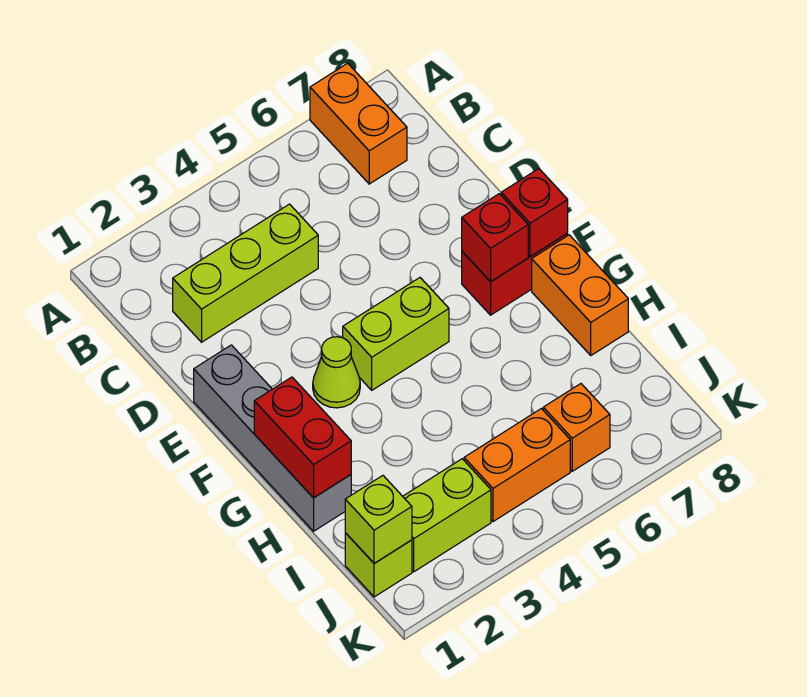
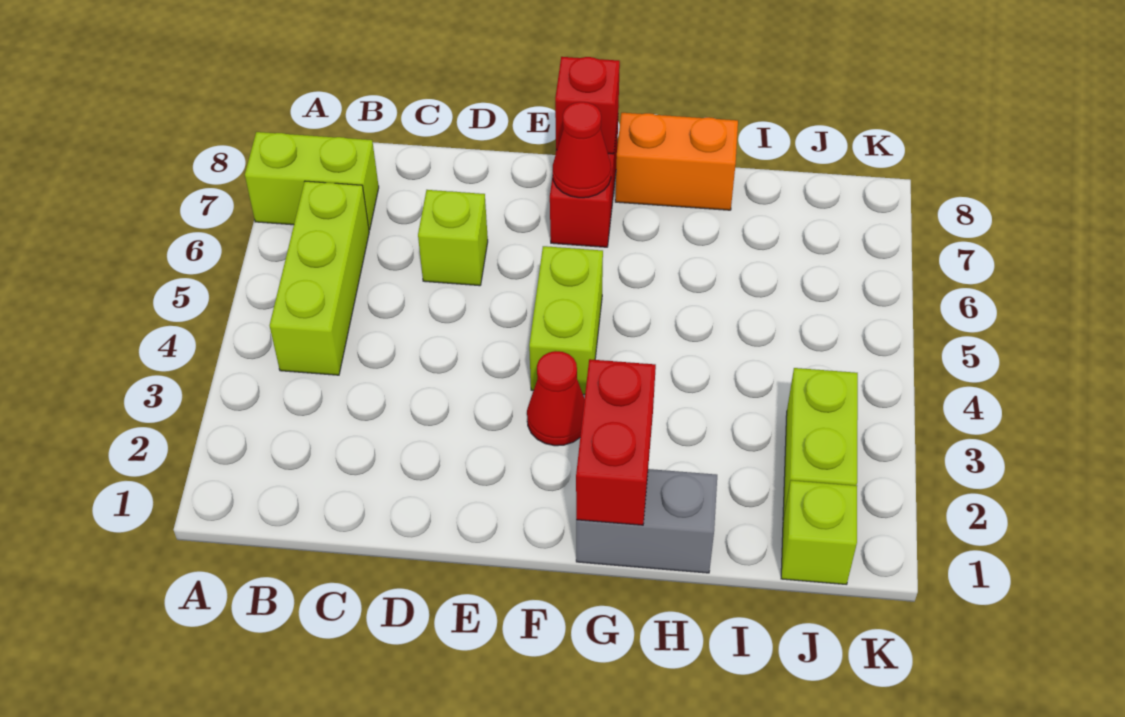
orange brick A7:B7 level 1 -> lime brick A7:B7 level 1
lime brick C2:C4 level 1 -> lime brick B4:B6 level 1
grey brick E1:H1 level 1 -> grey brick G1:H1 level 1
lime cone F3 level 1 -> red cone F3 level 1
red brick F7 level 2 -> red cone F7 level 2
red brick G1:H1 level 2 -> red brick G1:G2 level 2
lime brick J1 level 2 -> lime brick D6 level 1
orange brick J4:J5 level 1 -> none
orange brick J6 level 1 -> none

